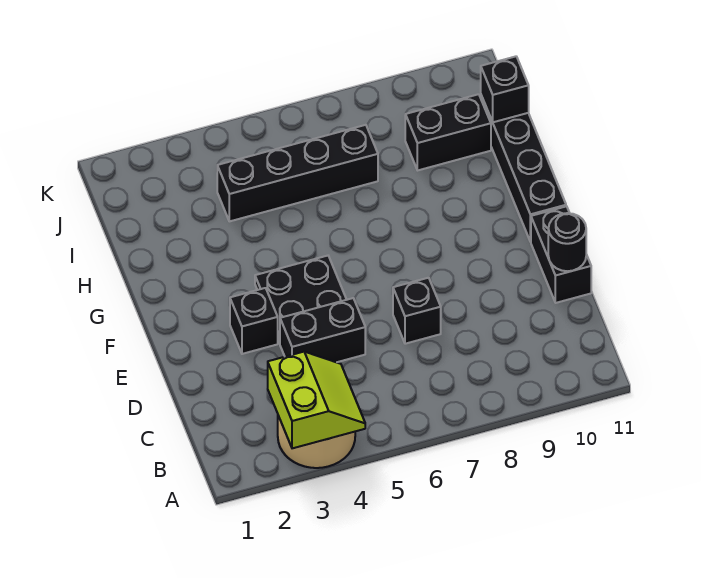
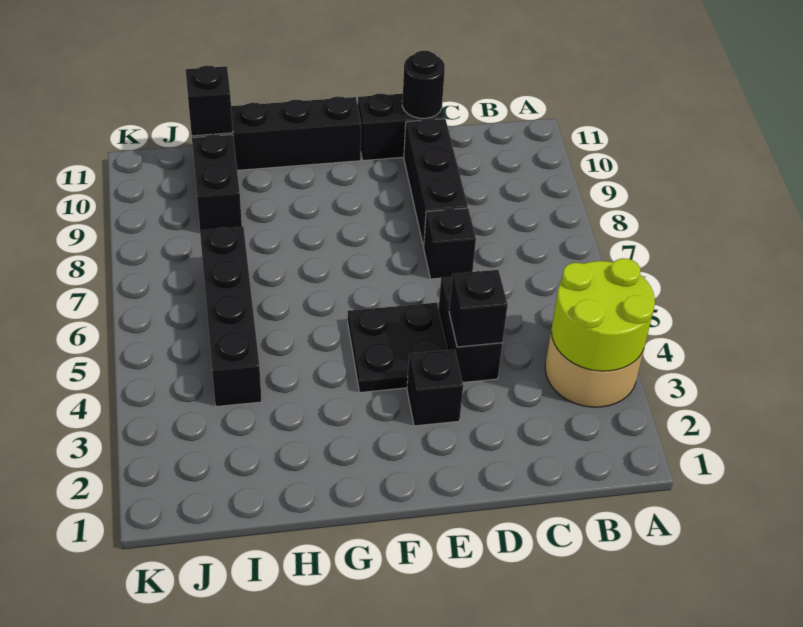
lime slope A3:B4 level 2 top 3 -> lime round brick A3:B4 level 2
none -> black brick D4 level 2
none -> black brick D8:D10 level 1

